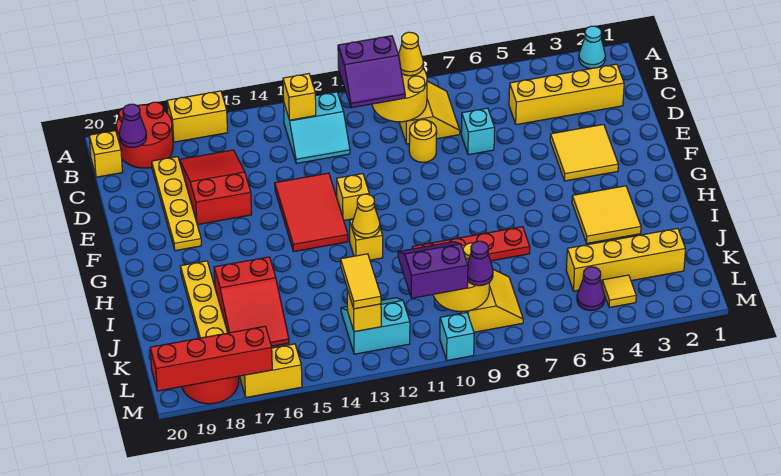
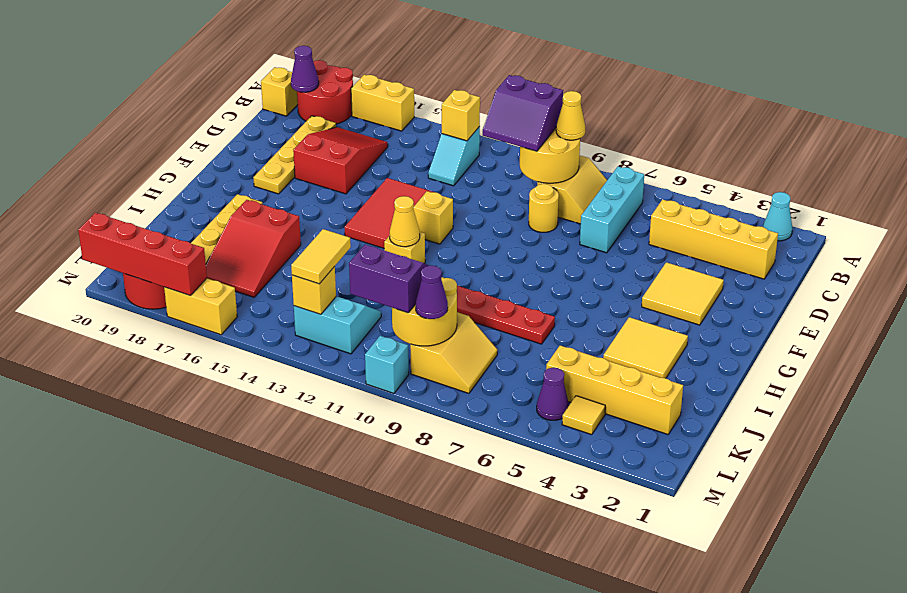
cyan slope B12:C13 level 1 top B -> cyan slope B13:C13 level 1 top B
cyan brick D7 level 1 -> cyan brick B7:D7 level 1

